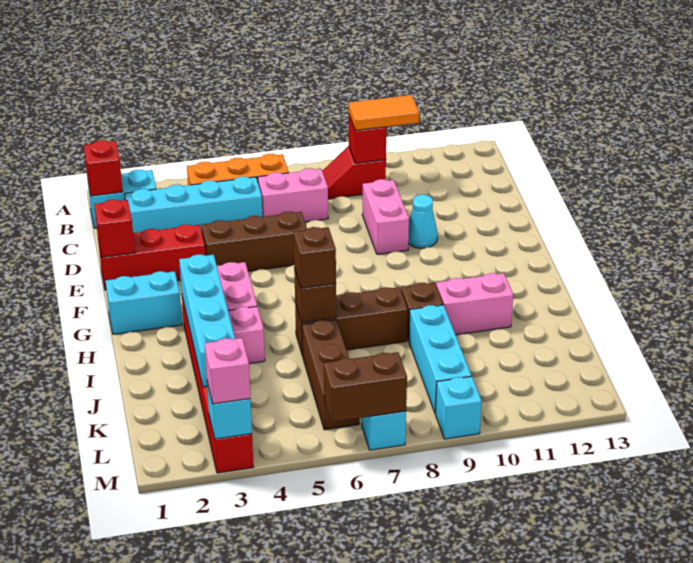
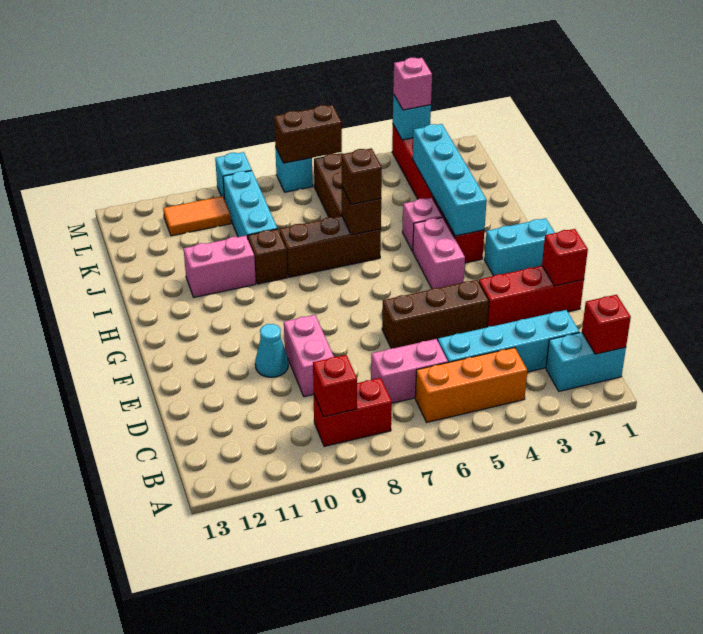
red slope B8:B9 level 1 top 9 -> red brick B8:B9 level 1
orange tile B9:B10 level 3 -> orange tile L10:L11 level 1

